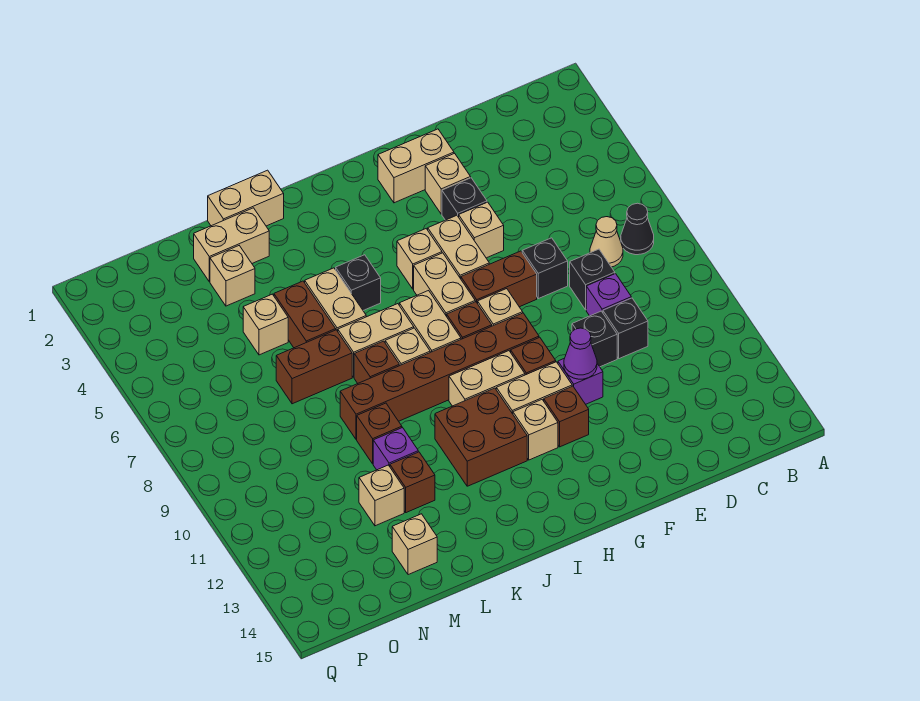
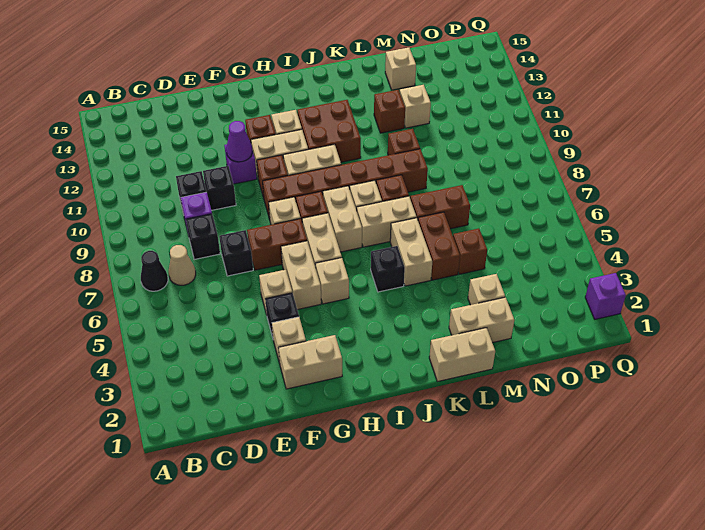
purple brick L11 level 1 -> purple brick Q2 level 1
tan brick M5 level 1 -> brown brick M5 level 1

